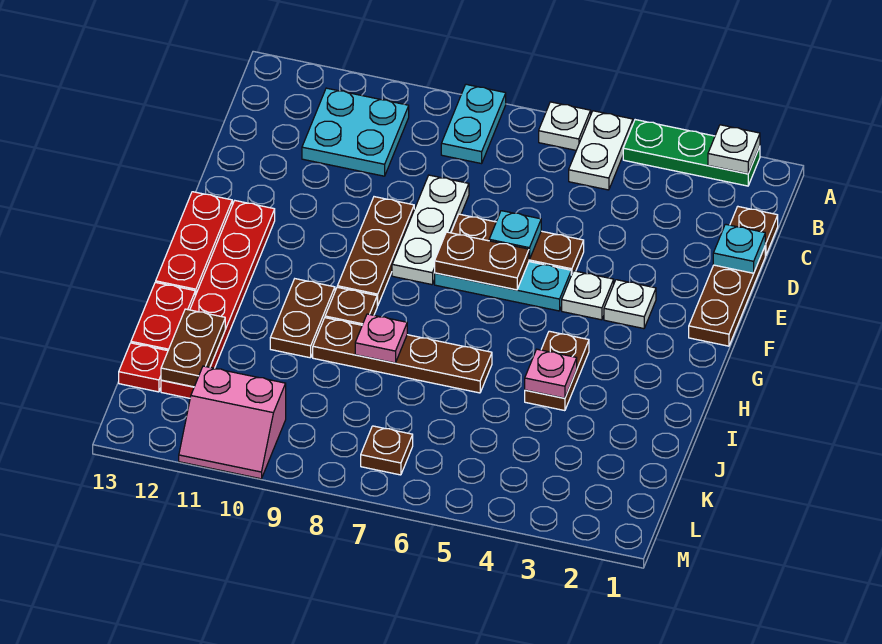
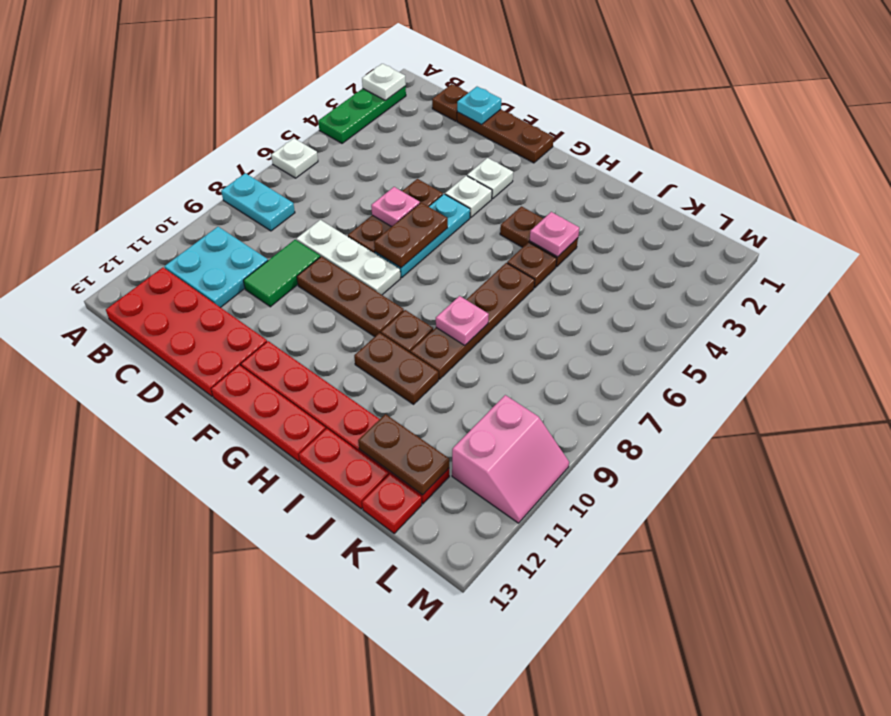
white plate A5:B5 level 1 -> none
none -> red plate B12:E13 level 1
none -> green tile D9:D10 level 1
cyan plate E6 level 2 -> pink plate E6 level 2
brown plate L7 level 1 -> brown plate I5 level 1

